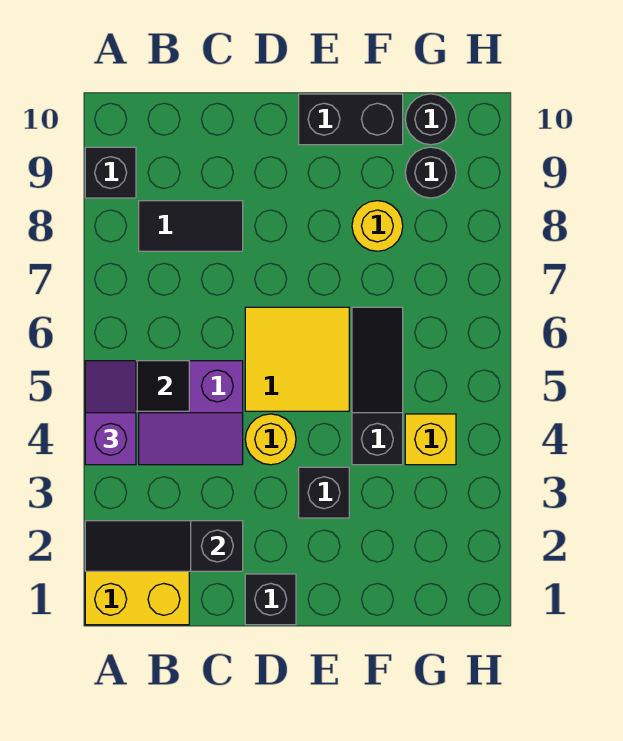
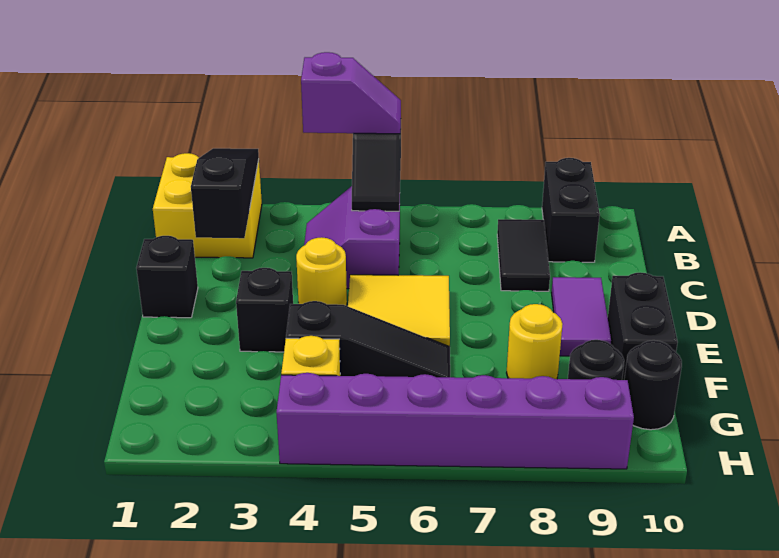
black brick A9 level 1 -> black brick A9:B9 level 1
none -> purple tile D9:E9 level 1
none -> purple brick H4:H9 level 1

